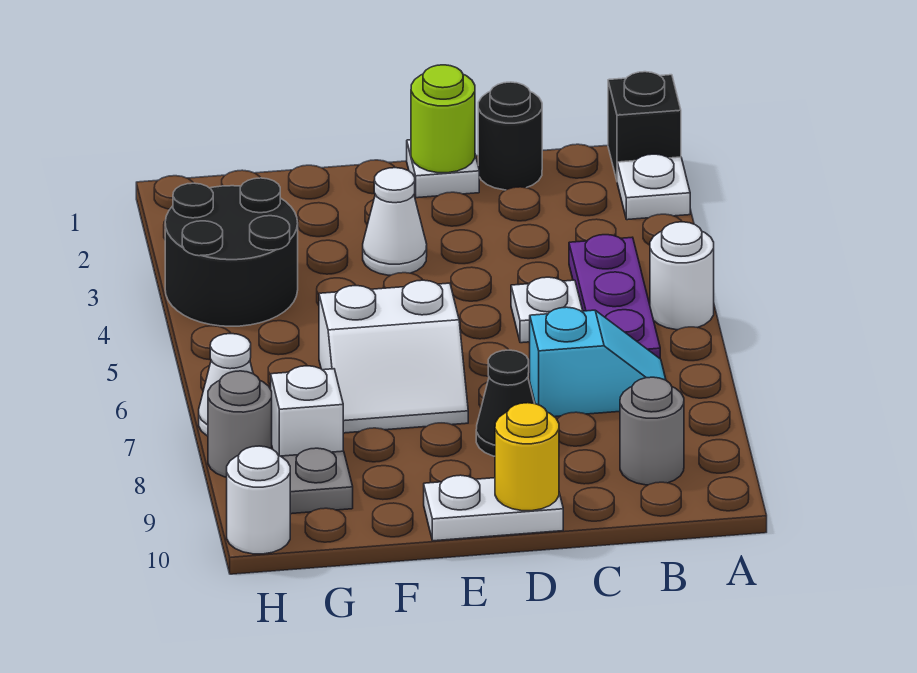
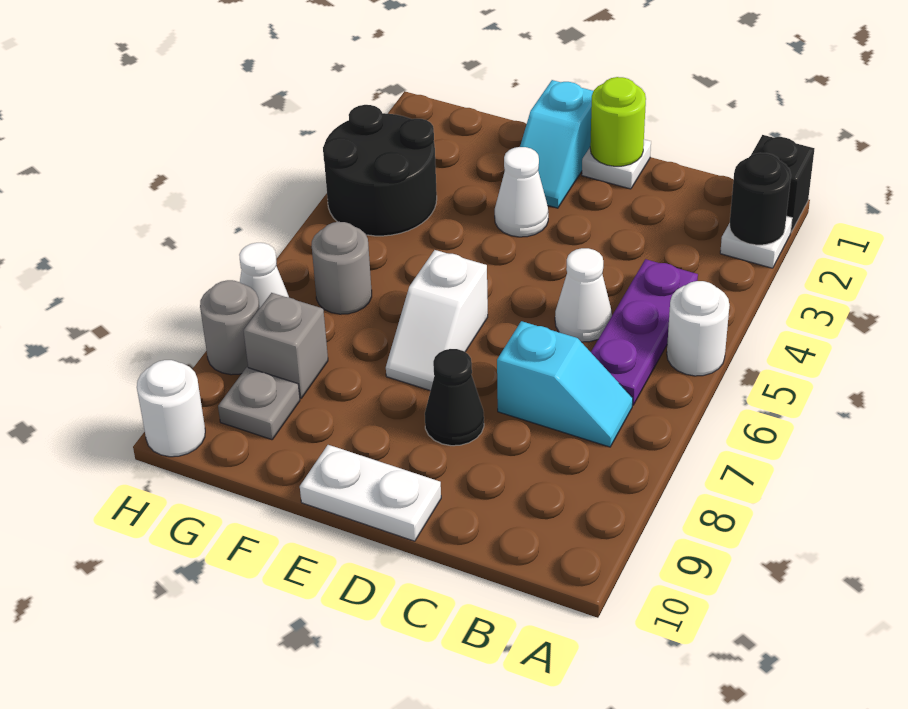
grey round brick B9 level 1 -> grey round brick G6 level 1
black round brick C1 level 1 -> black round brick A2 level 2
white plate C5 level 1 -> white cone C5 level 1
yellow round brick D10 level 2 -> none
none -> cyan slope E1:E2 level 1 top 1
white slope E6:F7 level 1 top 6 -> white slope E6:E7 level 1 top 6
white brick G8 level 1 -> grey brick G8 level 1

